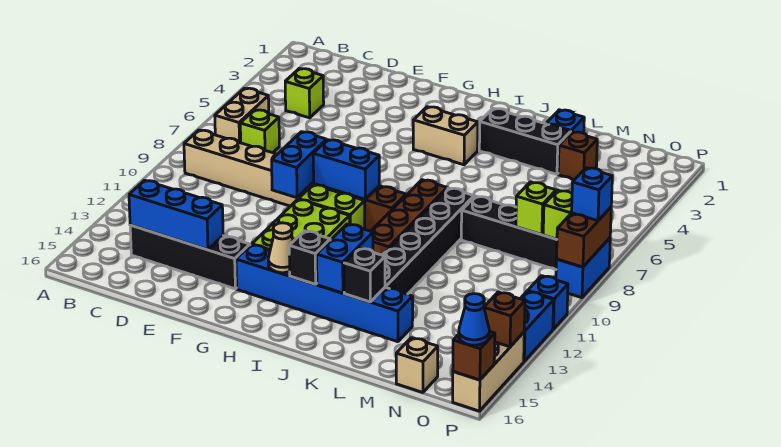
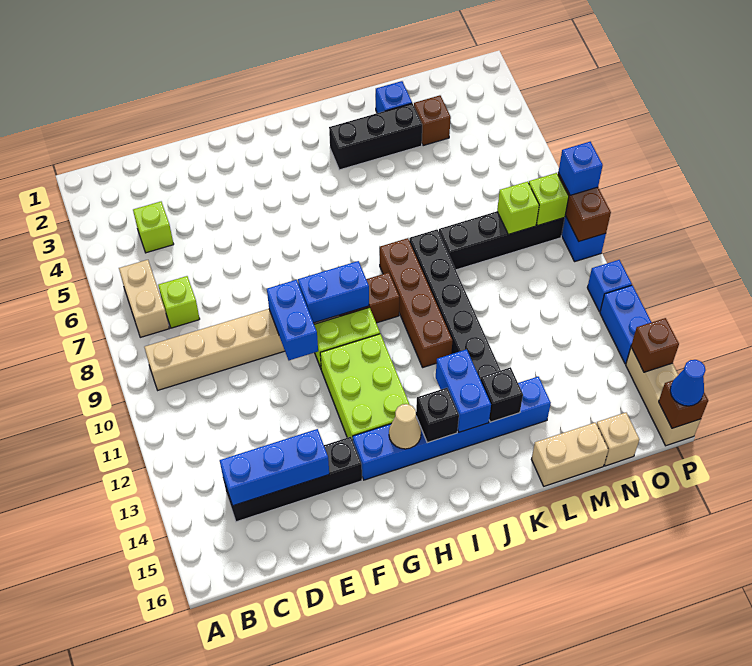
tan brick H4:I4 level 1 -> tan brick L16:M16 level 1

